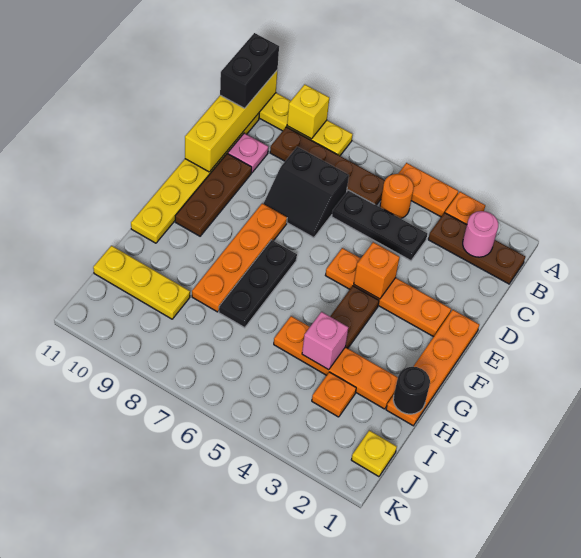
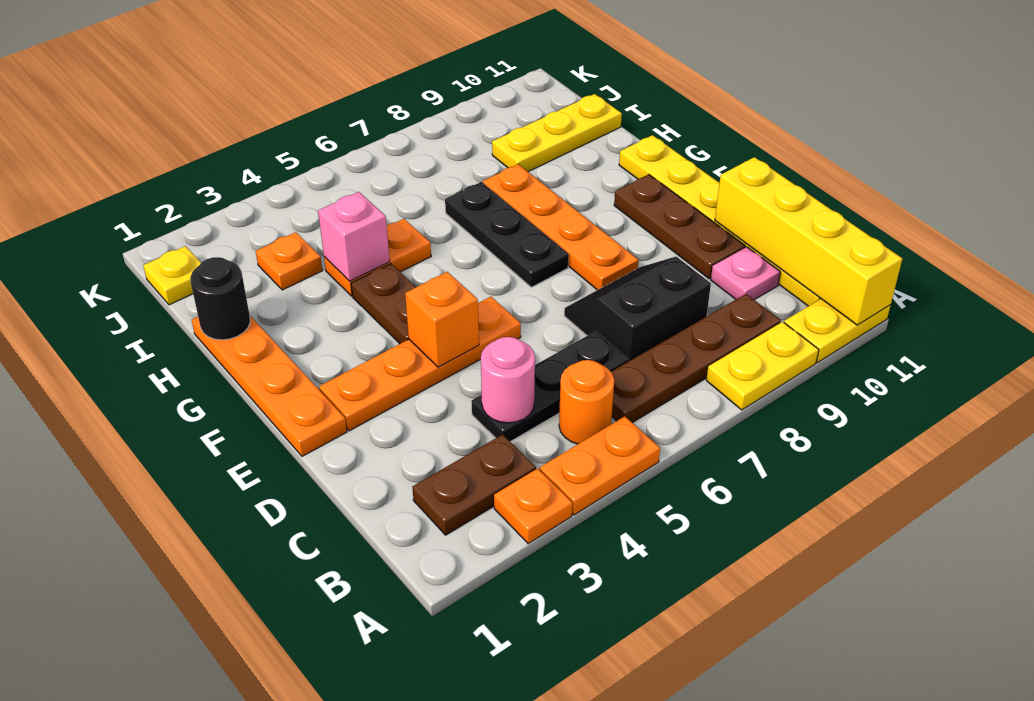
yellow brick A9 level 2 -> none
black brick A11:B11 level 3 -> none
brown plate B1:B3 level 1 -> brown plate B2:B3 level 1
pink round brick B2 level 2 -> pink round brick C4 level 2
orange plate H2:H5 level 1 -> orange plate H4:H5 level 1

